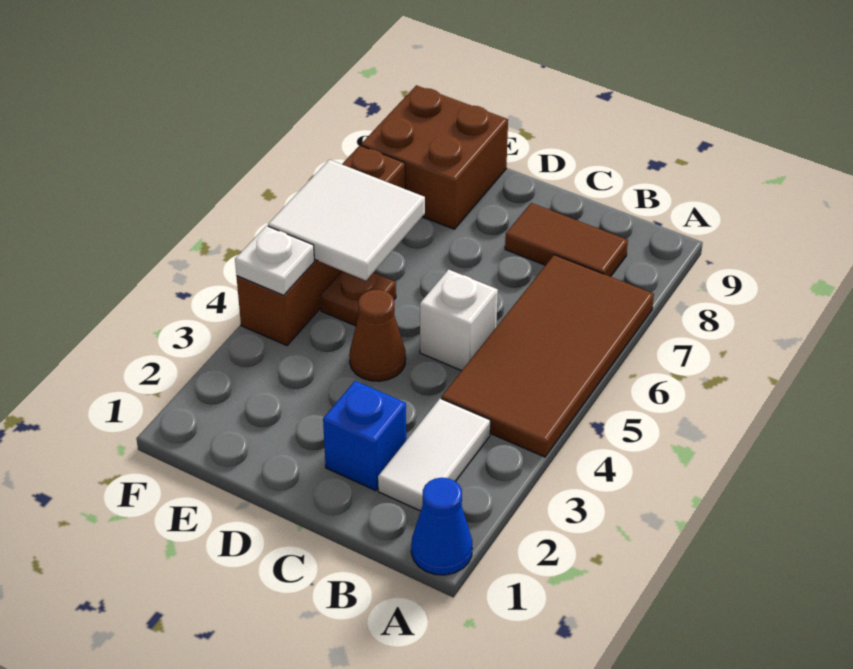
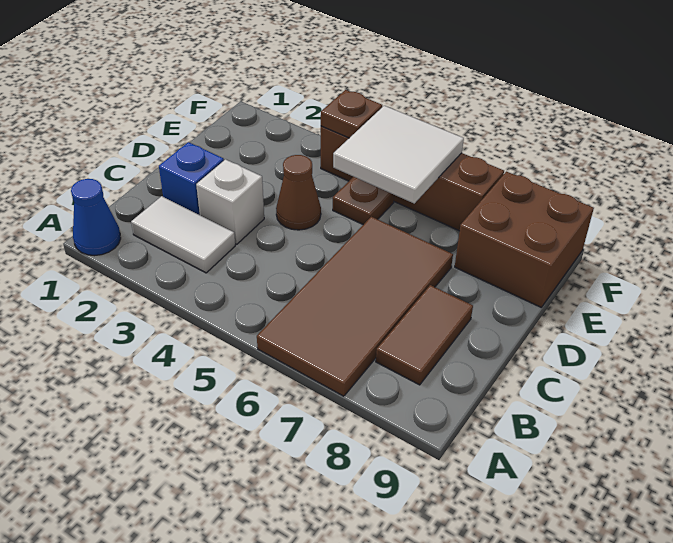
brown tile A4:B7 level 1 -> brown tile A6:D7 level 1
white brick C5 level 1 -> white brick C3 level 1
white plate F4 level 2 -> brown plate F4 level 2

